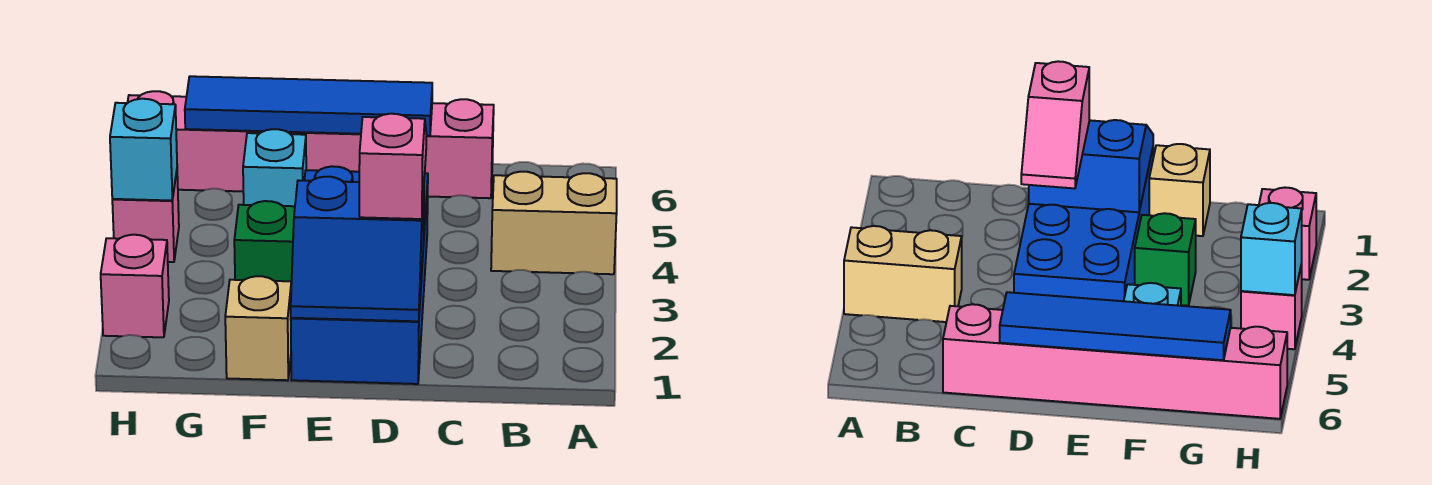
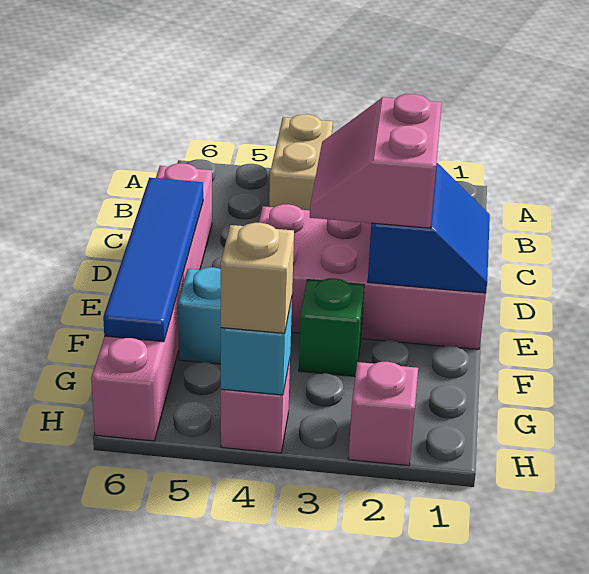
blue brick D1:E4 level 1 -> pink brick D1:E4 level 1
pink slope D2:D3 level 3 top 2 -> pink slope D2:E3 level 3 top 2
tan brick F1 level 1 -> tan brick H4 level 3

